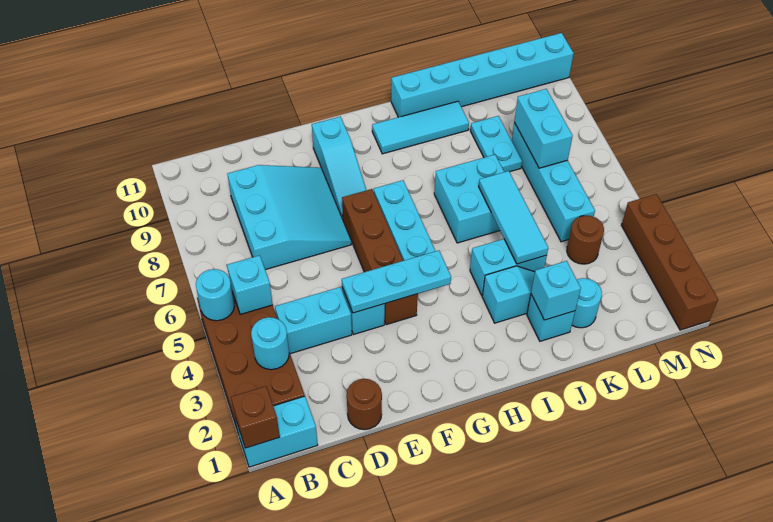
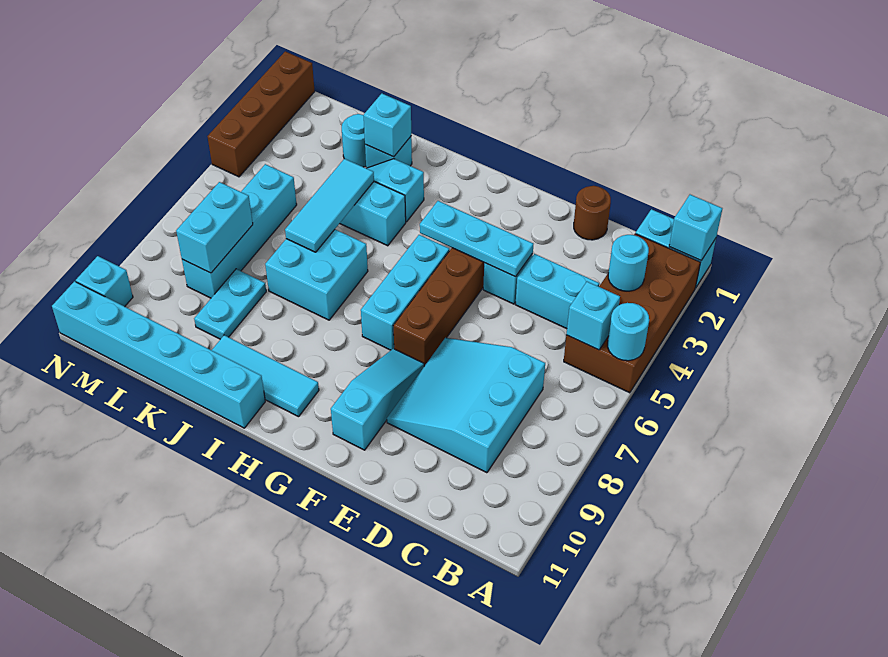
brown brick A1 level 2 -> cyan brick A1 level 2
brown round brick L4 level 1 -> none
none -> cyan brick N10 level 1

